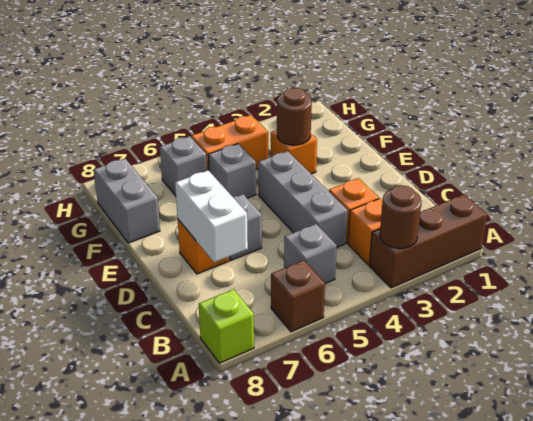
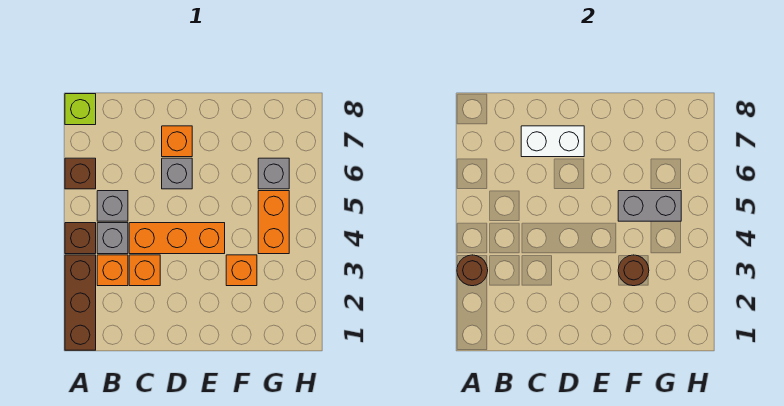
none -> brown brick A4 level 1
grey brick C4:E4 level 1 -> orange brick C4:E4 level 1
grey brick F5 level 1 -> grey brick B4 level 1
grey brick F8:G8 level 1 -> grey brick F5:G5 level 2

